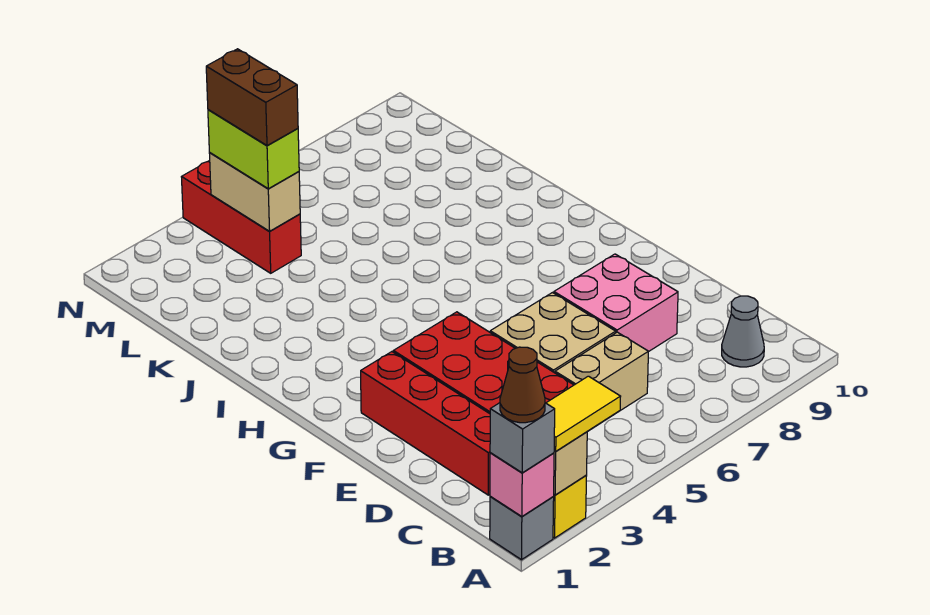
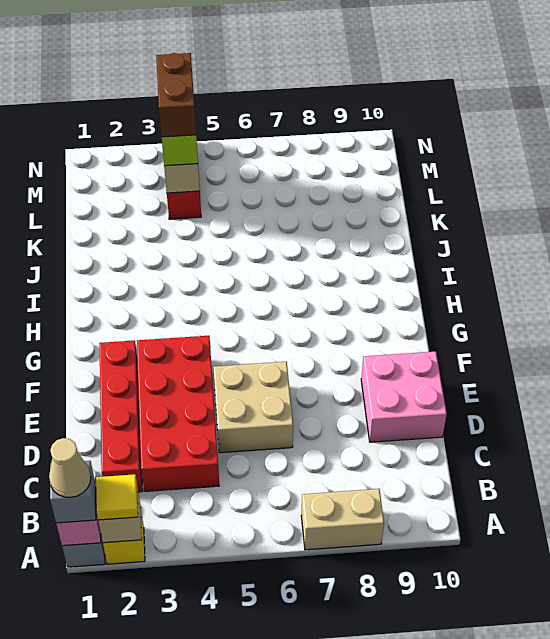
brown cone A1 level 4 -> tan cone A1 level 4
yellow tile A2:A3 level 3 -> yellow tile A2 level 3
grey cone B9 level 1 -> none
tan brick C5:C6 level 1 -> tan brick A7:A8 level 1
pink brick D7:E8 level 1 -> pink brick D9:E10 level 1

